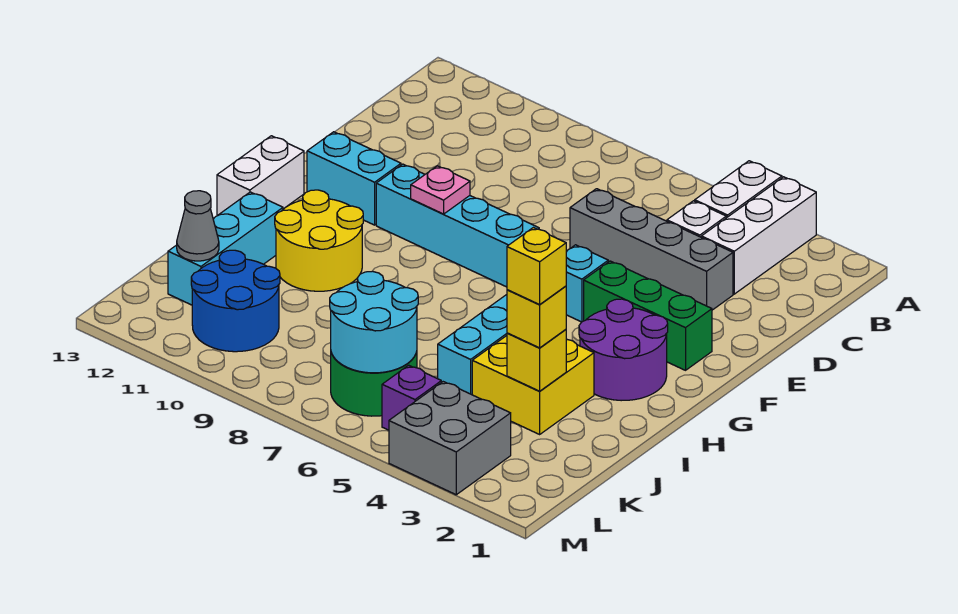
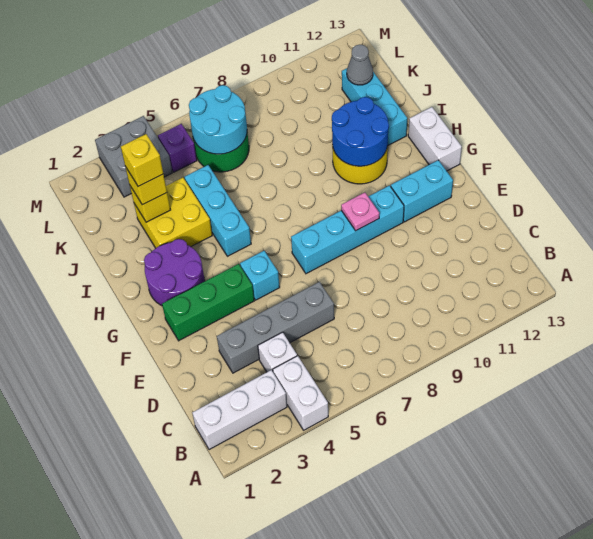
white brick A3:C3 level 1 -> white brick B1:B3 level 1
blue round brick K10:L11 level 1 -> blue round brick H10:I11 level 2

